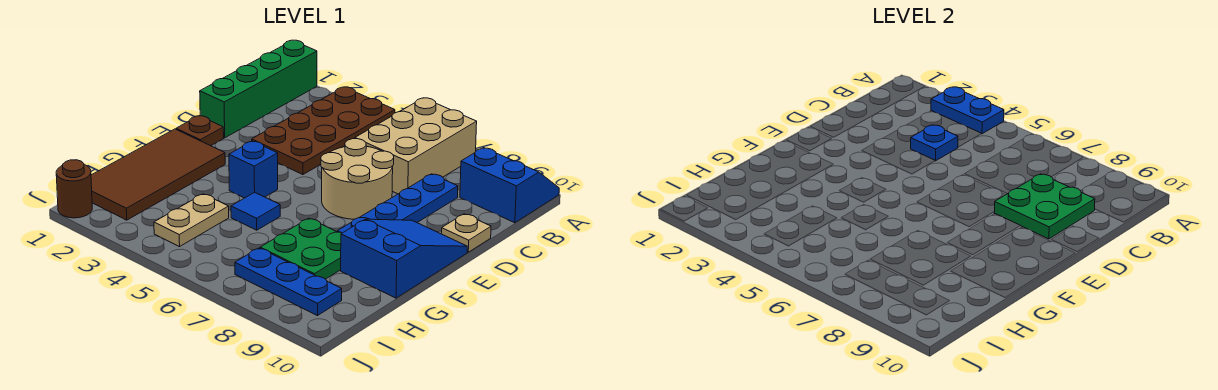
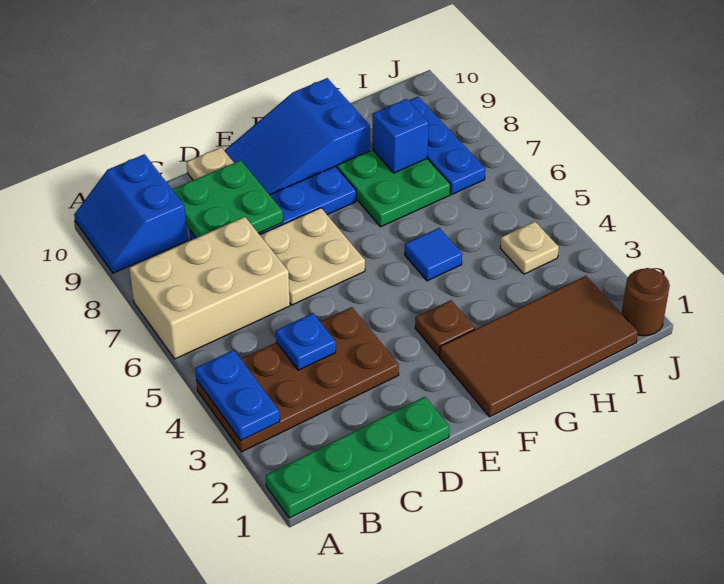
green brick A1:D1 level 1 -> green plate A1:D1 level 1
tan round brick D6:E7 level 1 -> tan plate D6:E7 level 1
brown plate E1 level 1 -> brown plate F3 level 1
blue brick F4 level 1 -> blue brick H8 level 2
tan plate H4:I4 level 1 -> tan plate I4 level 1

